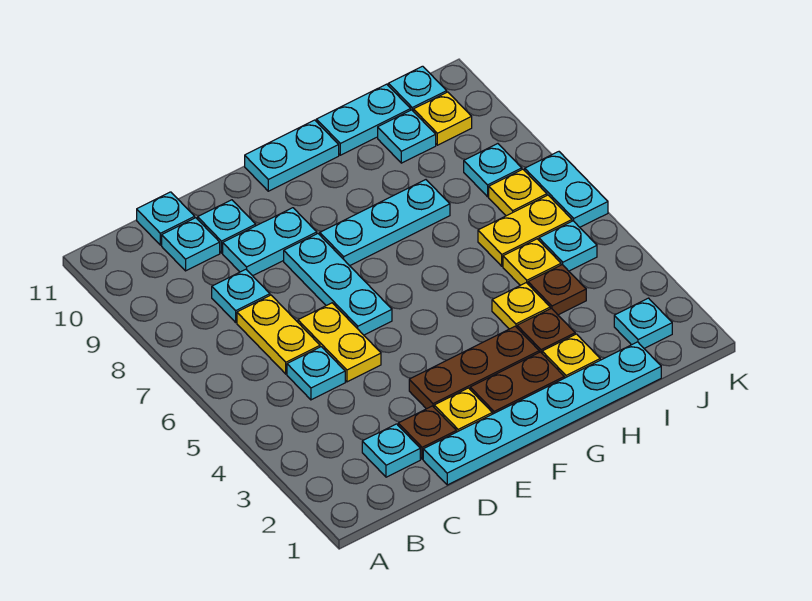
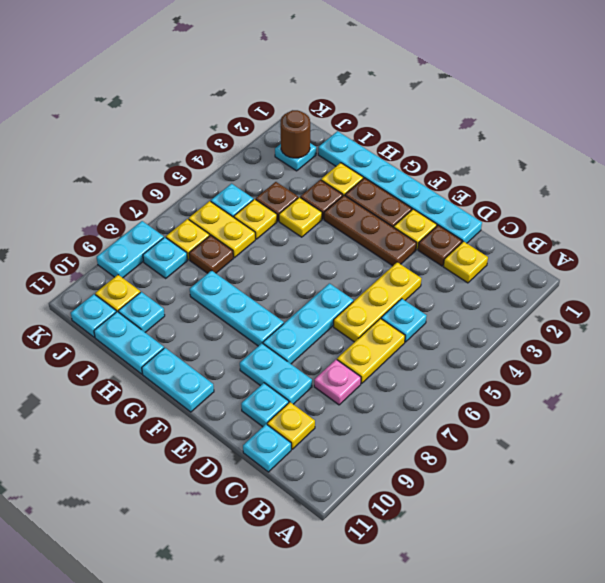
cyan plate C2 level 1 -> yellow plate C2 level 1
cyan plate C8 level 1 -> pink plate C8 level 1
cyan plate C10 level 1 -> yellow plate C10 level 1
yellow plate D5:D6 level 1 -> yellow plate D4:D6 level 1
none -> brown plate I7 level 1
none -> brown round brick J2 level 2
cyan plate K6:K7 level 1 -> cyan plate K8:K9 level 1

